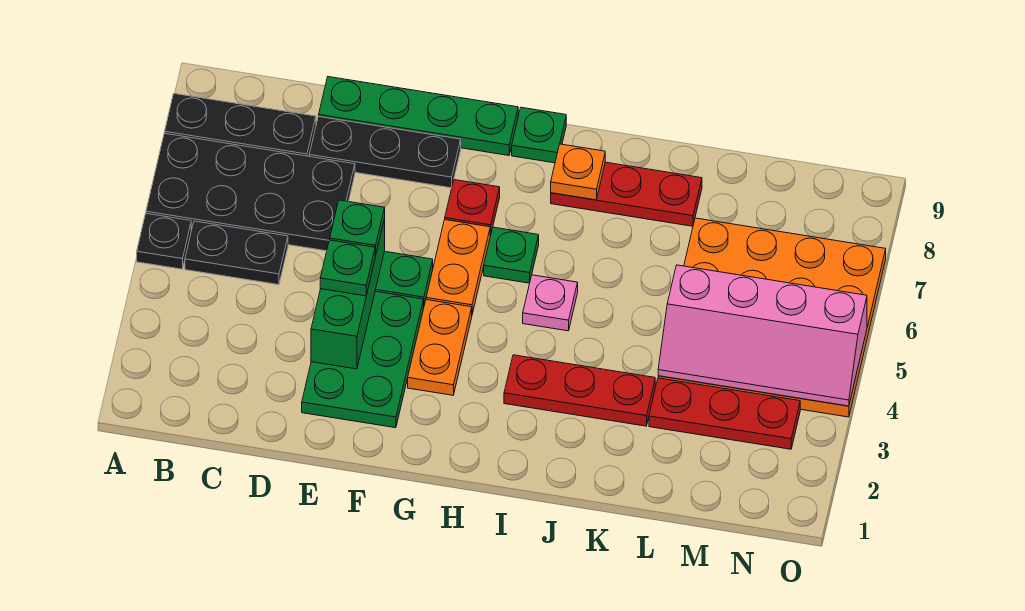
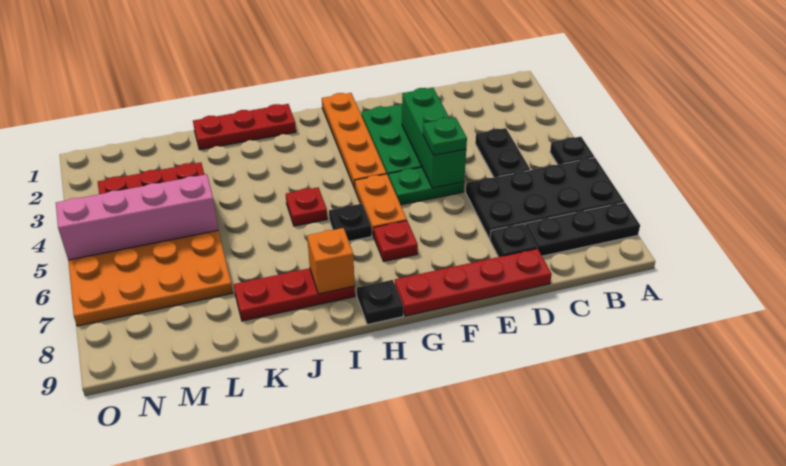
black plate B5:C5 level 1 -> black plate C4:C5 level 1
black plate D8:F8 level 1 -> black plate D8 level 1
green plate D9:G9 level 1 -> red plate D9:G9 level 1
green plate E4 level 3 -> none
orange plate G3:G4 level 1 -> orange plate G1:G4 level 1
green plate H6 level 1 -> black plate H6 level 1
green plate H9 level 1 -> black plate H9 level 1
red plate I3:K3 level 1 -> red plate I1:K1 level 1
pink plate I5 level 1 -> red plate I5 level 1
orange plate I8 level 2 -> orange brick I8 level 2

